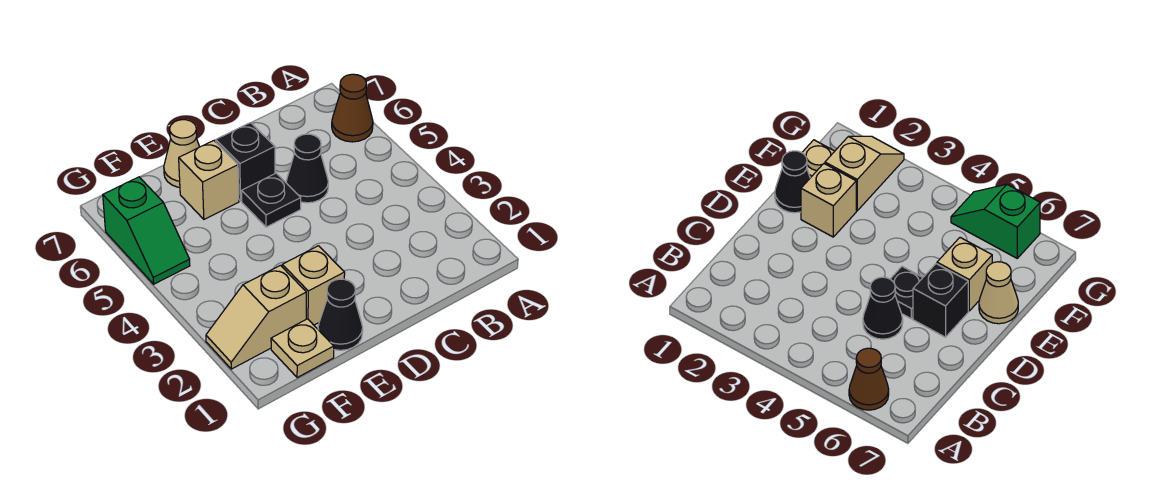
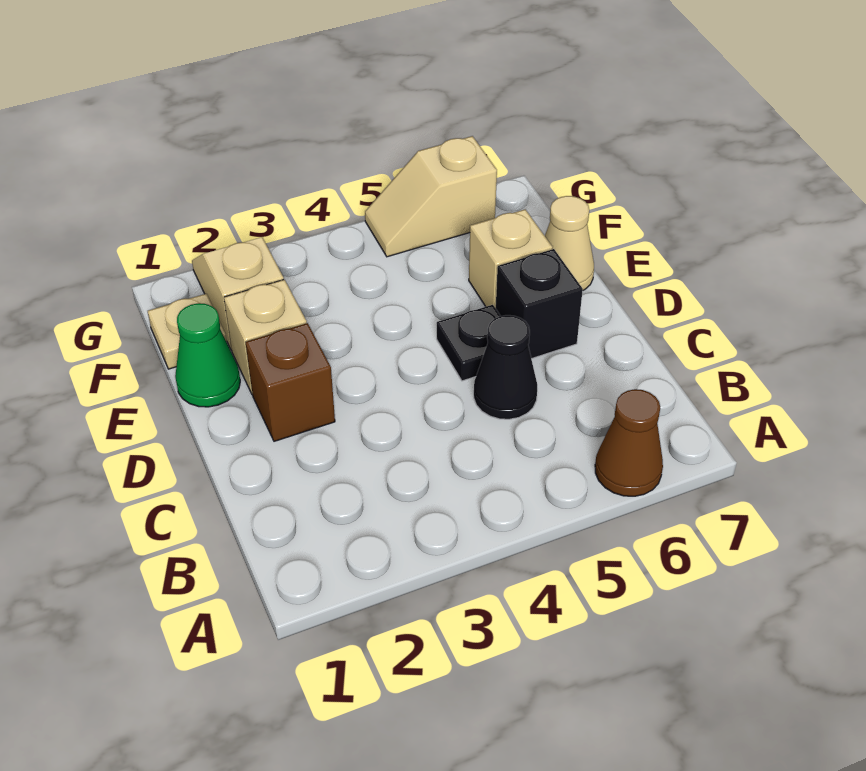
none -> brown brick D2 level 1
black cone E1 level 1 -> green cone E1 level 1
green slope G5:G6 level 1 top 6 -> tan slope G5:G6 level 1 top 6

